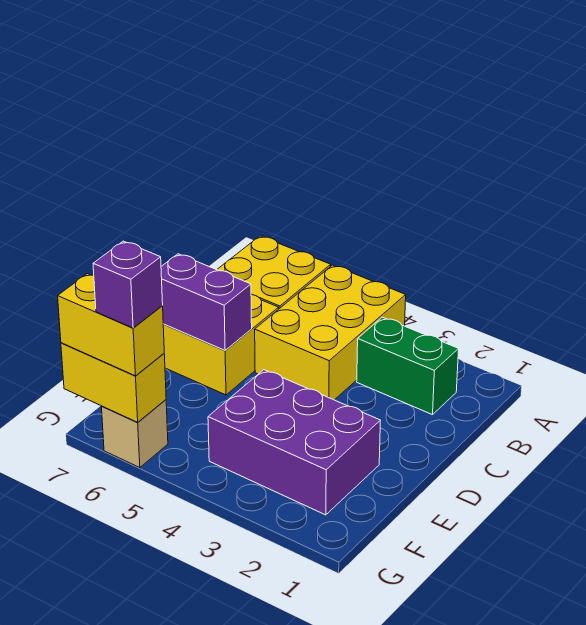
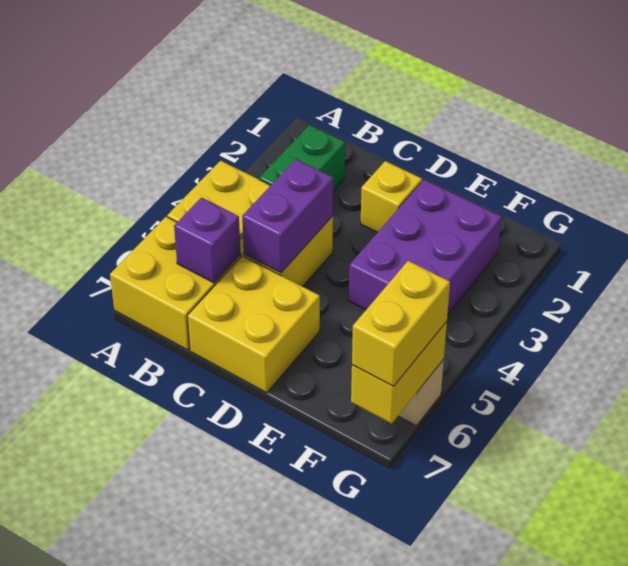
none -> yellow brick D2 level 1
purple brick D6:D7 level 2 -> purple brick C4:C5 level 2
purple brick G6 level 4 -> purple brick B6 level 2

